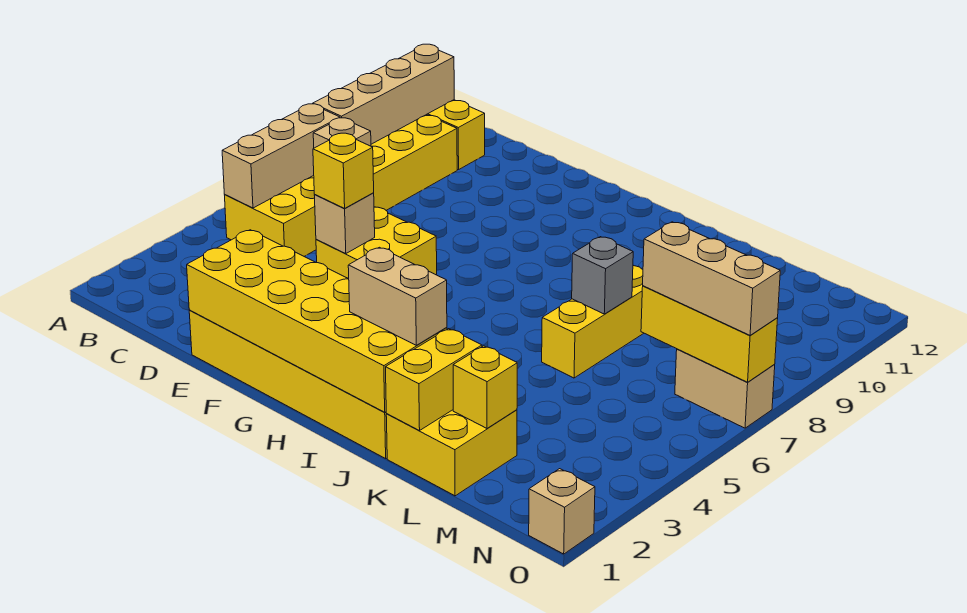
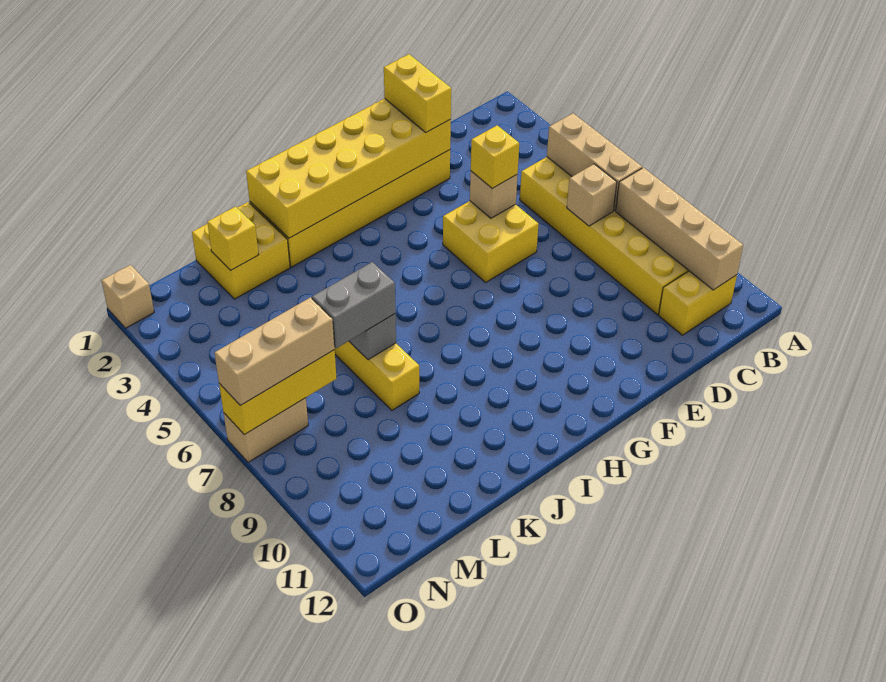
tan brick I2:J2 level 3 -> none
yellow brick K1:K2 level 2 -> yellow brick E1:E2 level 3
none -> grey brick K7:L7 level 3

